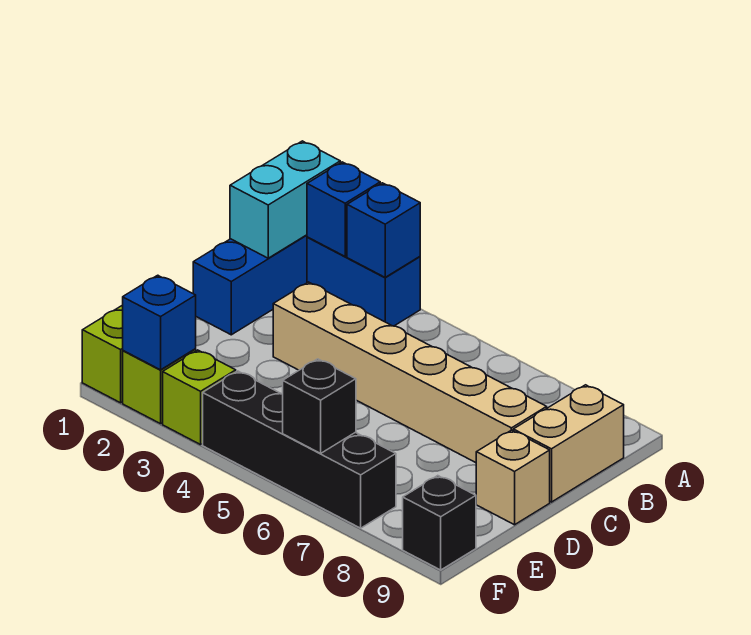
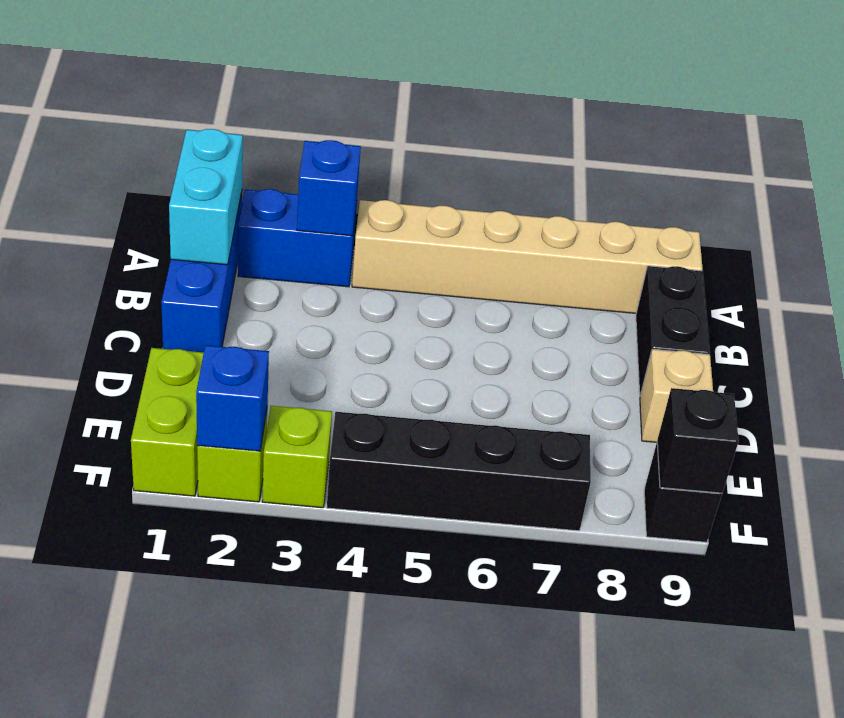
blue brick A2 level 2 -> none
tan brick B9:C9 level 1 -> black brick B9:C9 level 1
tan brick C3:C8 level 1 -> tan brick A4:A9 level 1
black brick F6 level 2 -> black brick F9 level 2

